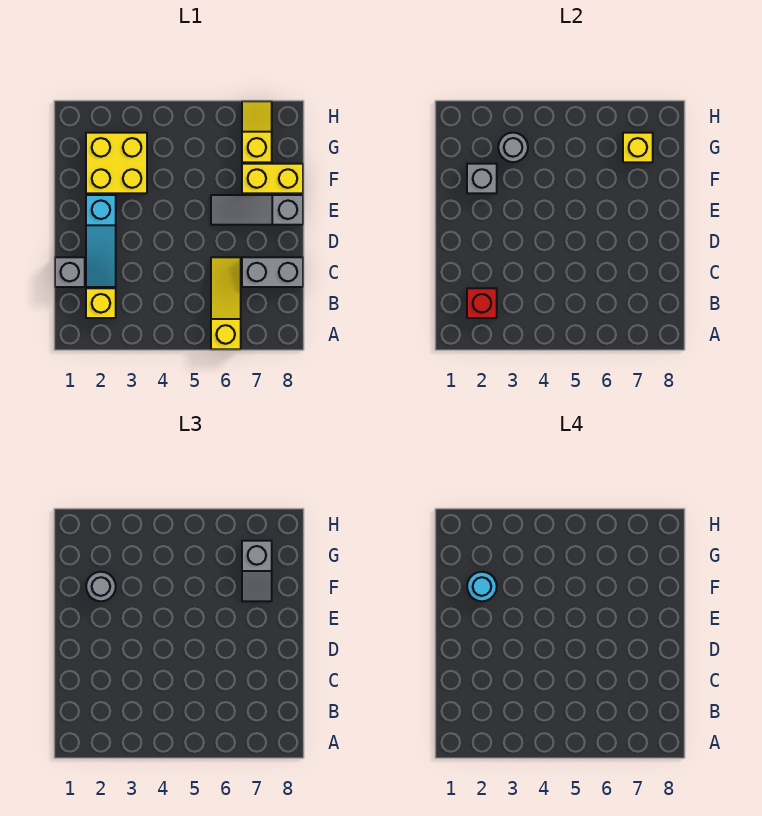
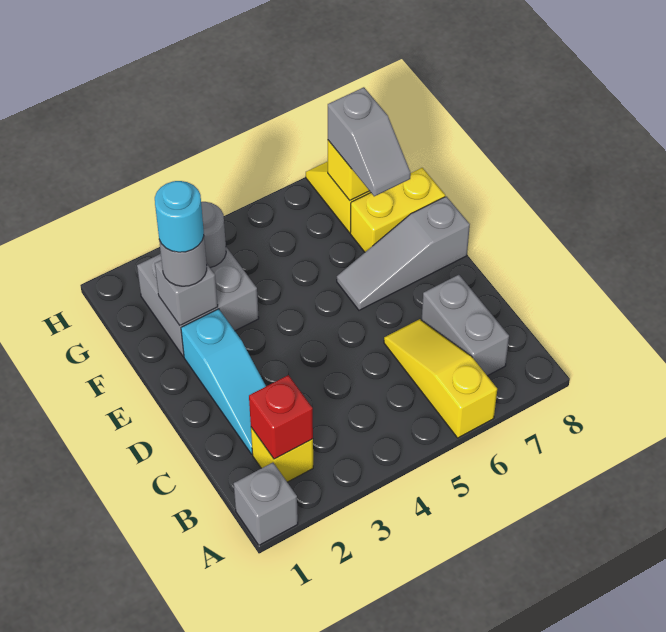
grey brick C1 level 1 -> grey brick A1 level 1
grey brick C7:C8 level 1 -> grey brick B7:C7 level 1
yellow brick F2:G3 level 1 -> grey brick F2:G3 level 1

